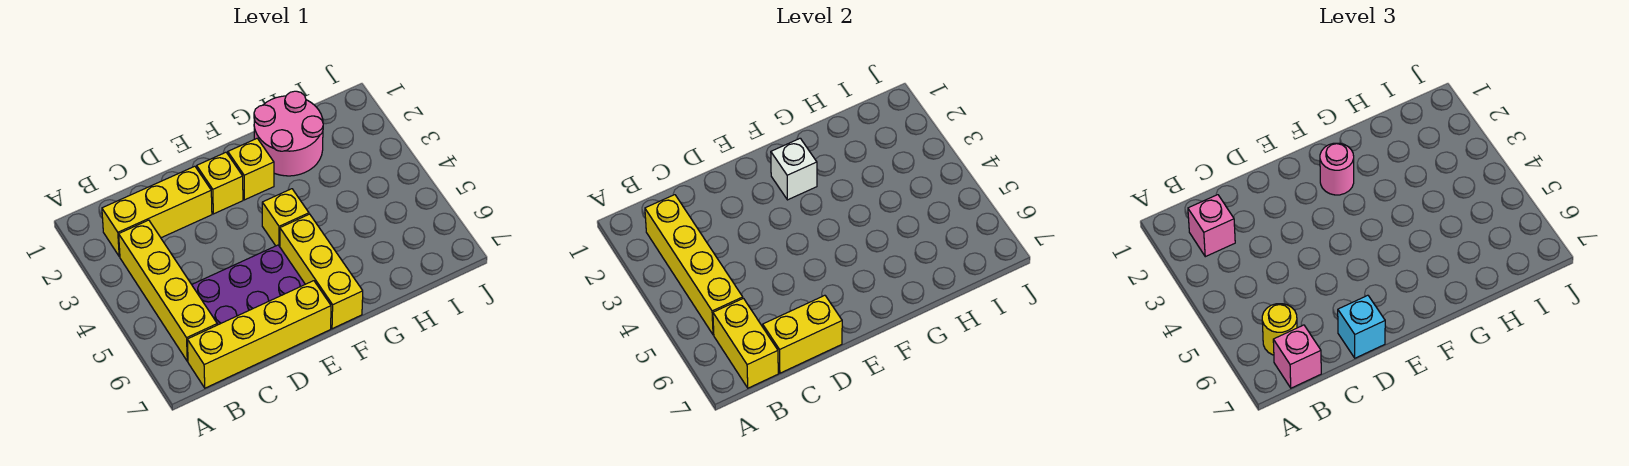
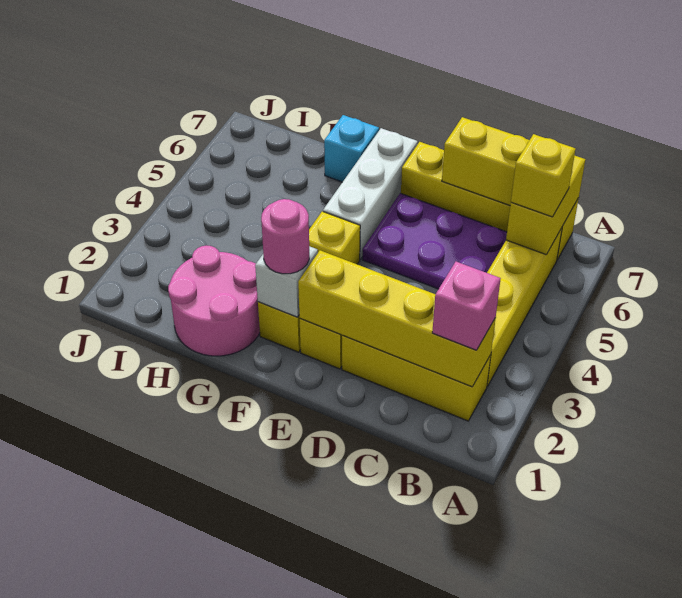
yellow brick B2:B5 level 2 -> yellow brick B2:E2 level 2
yellow round brick B6 level 3 -> yellow brick B6 level 3
pink brick B7 level 3 -> none
cyan brick D7 level 3 -> cyan brick G7 level 1
yellow brick F5:F7 level 1 -> white brick F5:F7 level 1

